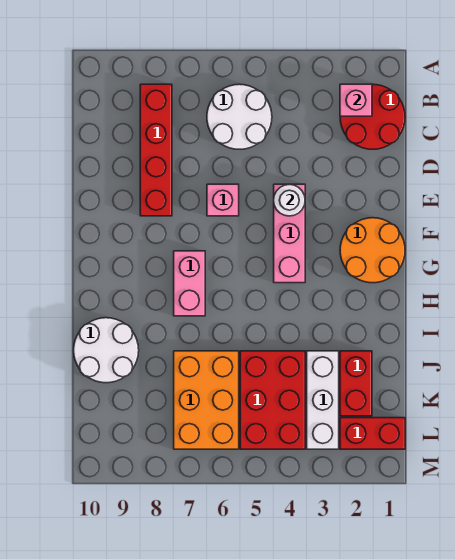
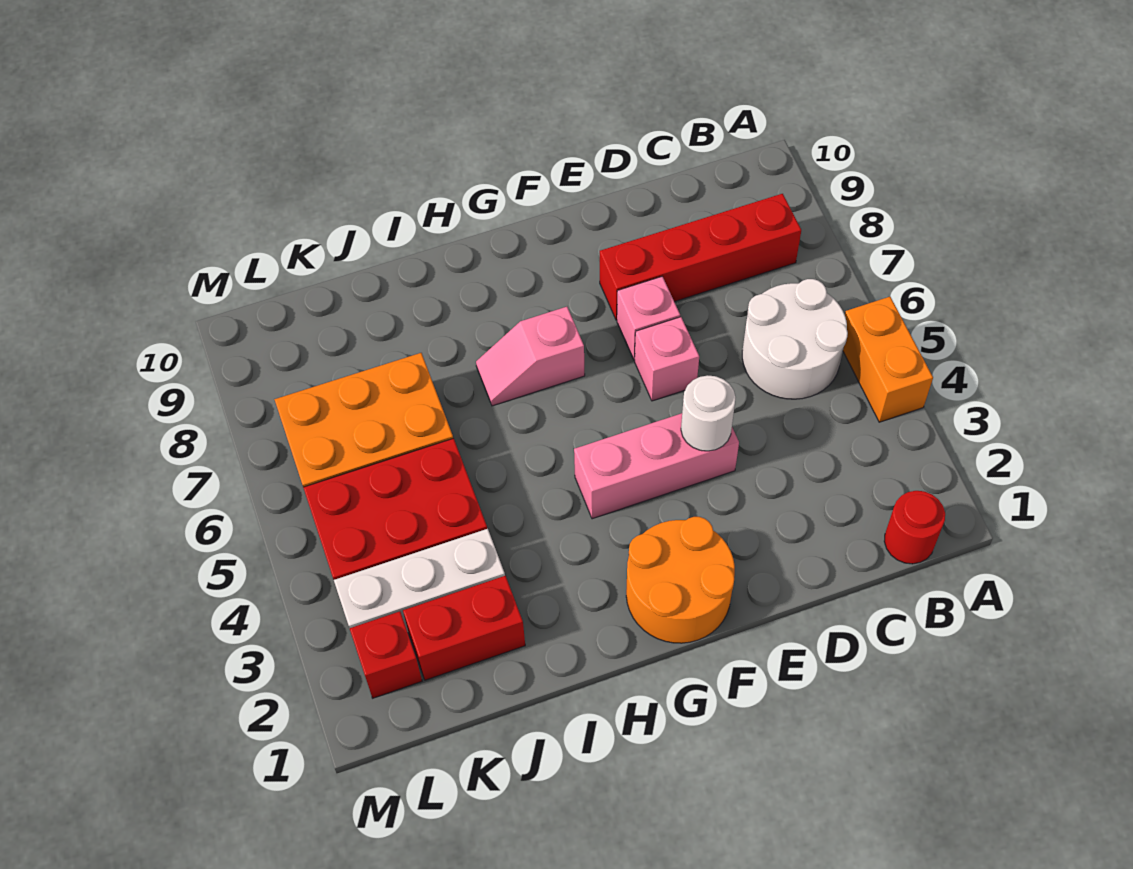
none -> orange brick A4:A5 level 1
red round brick B1:C2 level 1 -> red round brick B1 level 1
pink brick B2 level 2 -> pink brick E7 level 1
pink brick G7:H7 level 1 -> pink slope G7:H7 level 1 top G
white round brick I9:J10 level 1 -> none
red brick L1:L2 level 1 -> red brick L2 level 1

